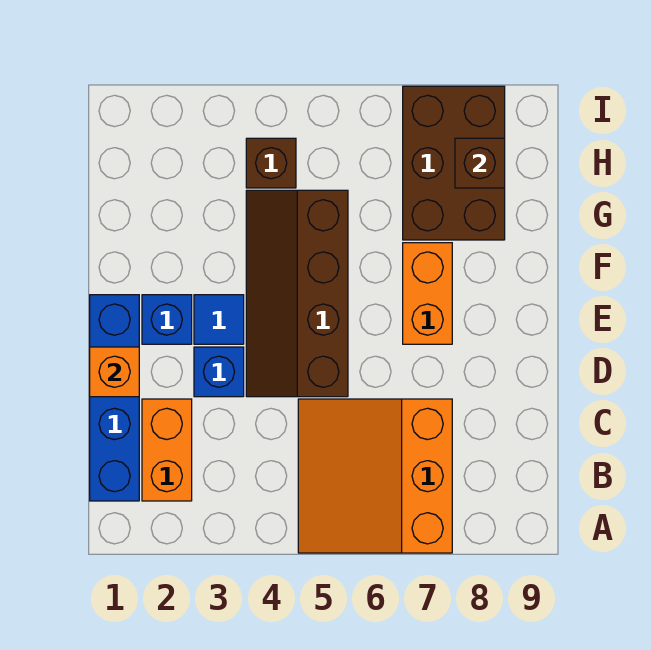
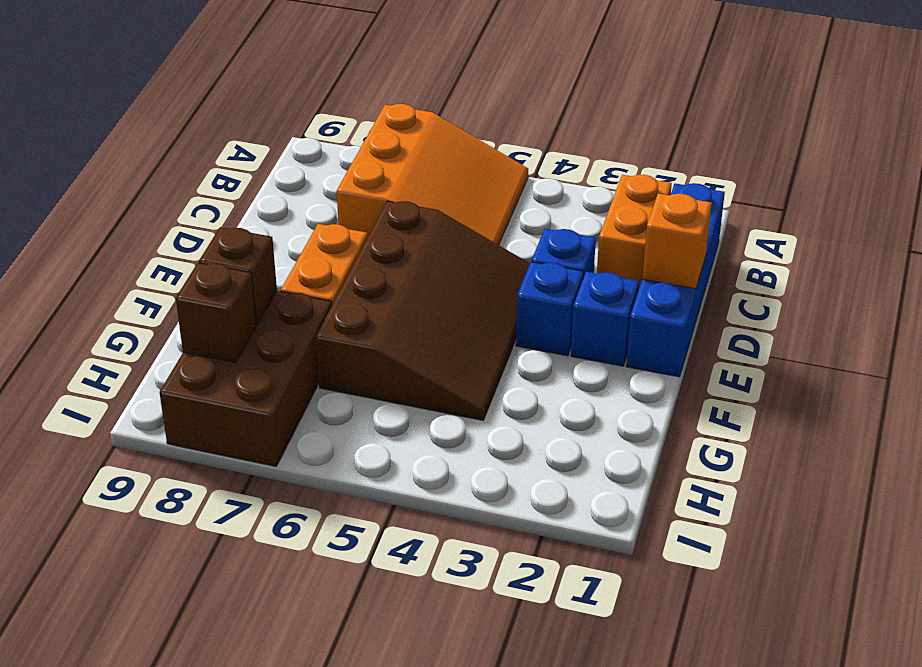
brown slope D4:G5 level 1 top 5 -> brown slope D4:G6 level 1 top 6
blue tile E3 level 1 -> blue brick E3 level 1
brown brick H4 level 1 -> brown brick G8 level 2

